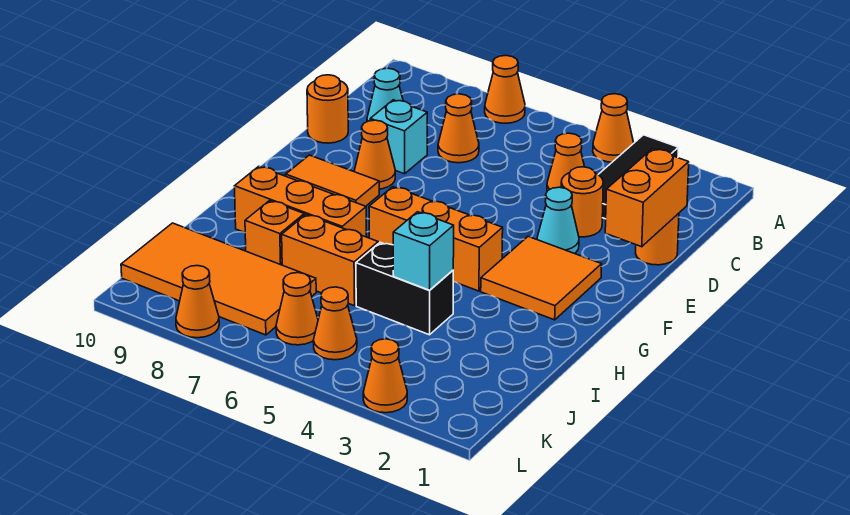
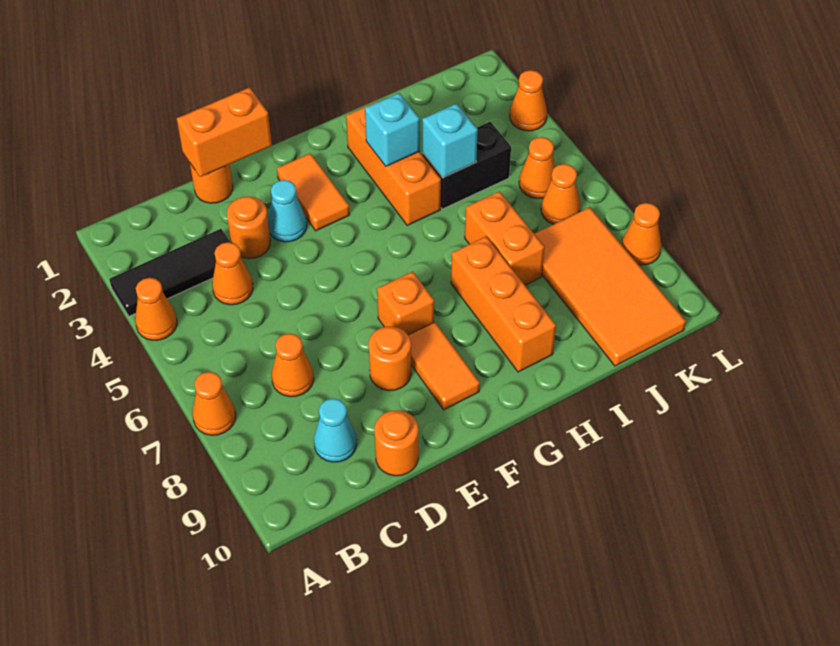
cyan brick D8 level 1 -> cyan brick H3 level 2
orange cone E8 level 1 -> orange round brick E8 level 1
orange tile F2:G3 level 1 -> orange tile F2:F3 level 1
orange brick G4:G6 level 1 -> orange brick H2:H4 level 1
black brick I4:I5 level 1 -> black brick I4:J4 level 1
orange brick I8 level 1 -> orange brick F7 level 1

